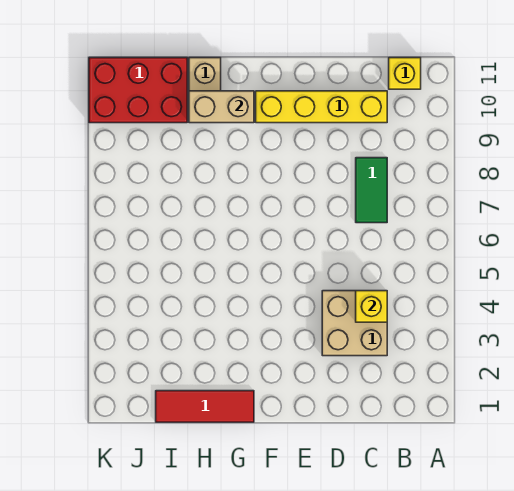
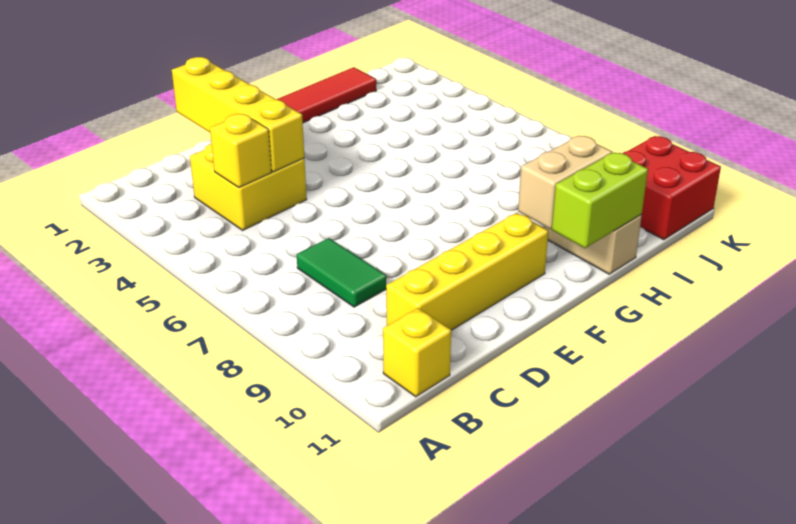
tan brick C3:D4 level 1 -> yellow brick C3:D4 level 1
none -> yellow brick D1:D4 level 2
none -> lime brick G11:H11 level 2
red brick I10:K11 level 1 -> red brick J10:K11 level 1

